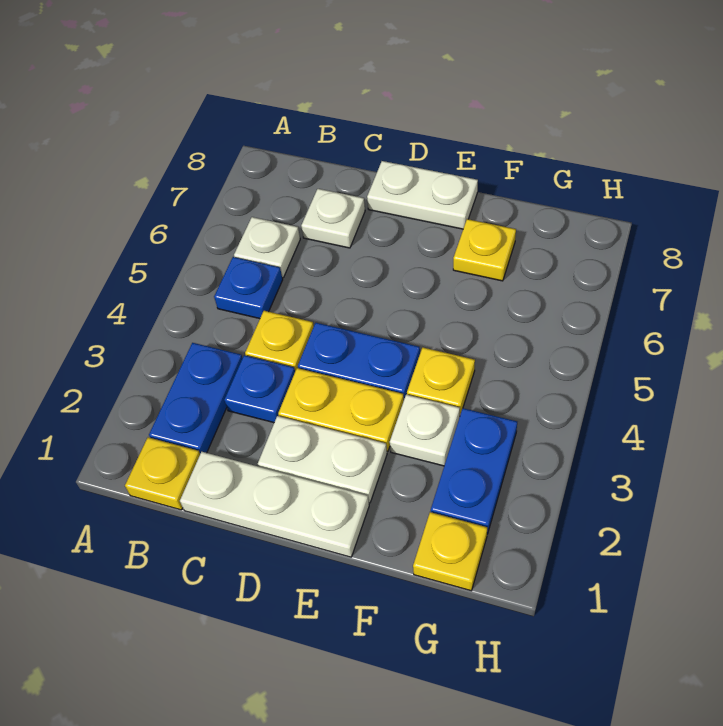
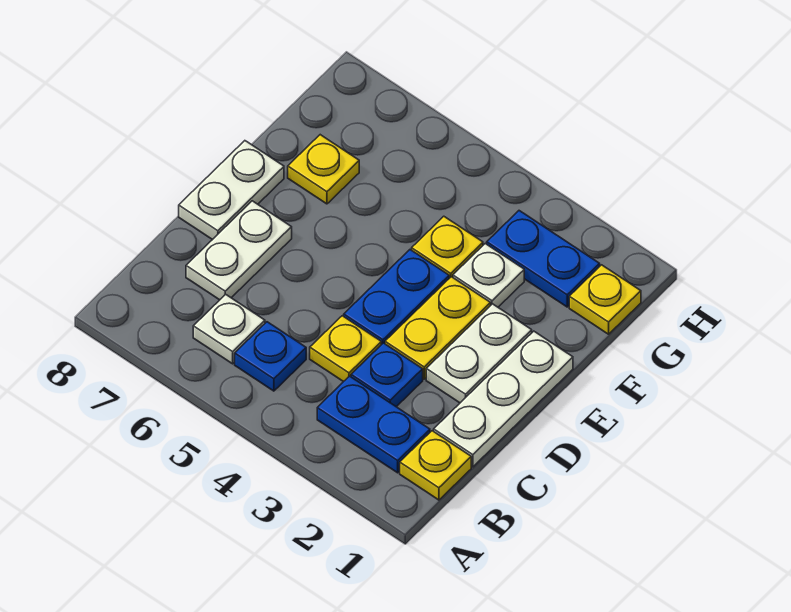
white plate C7 level 1 -> white plate C7:D7 level 1

